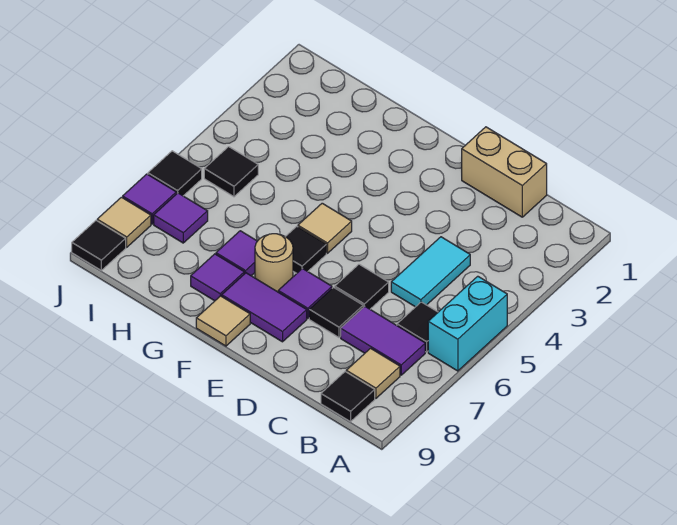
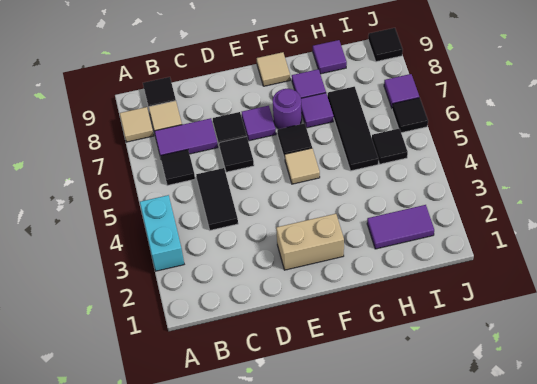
cyan brick A5:A6 level 1 -> cyan brick A3:A4 level 1
tan brick C1:D1 level 1 -> tan brick E2:F2 level 1
cyan tile C4:C5 level 1 -> black tile C4:C5 level 1
purple tile E8:F8 level 1 -> purple tile H2:I2 level 1
tan round brick F7 level 1 -> purple round brick F7 level 1
none -> black tile H5:H7 level 1
purple tile I7 level 1 -> purple tile H9 level 1
tan tile J8 level 1 -> tan tile A8 level 1

